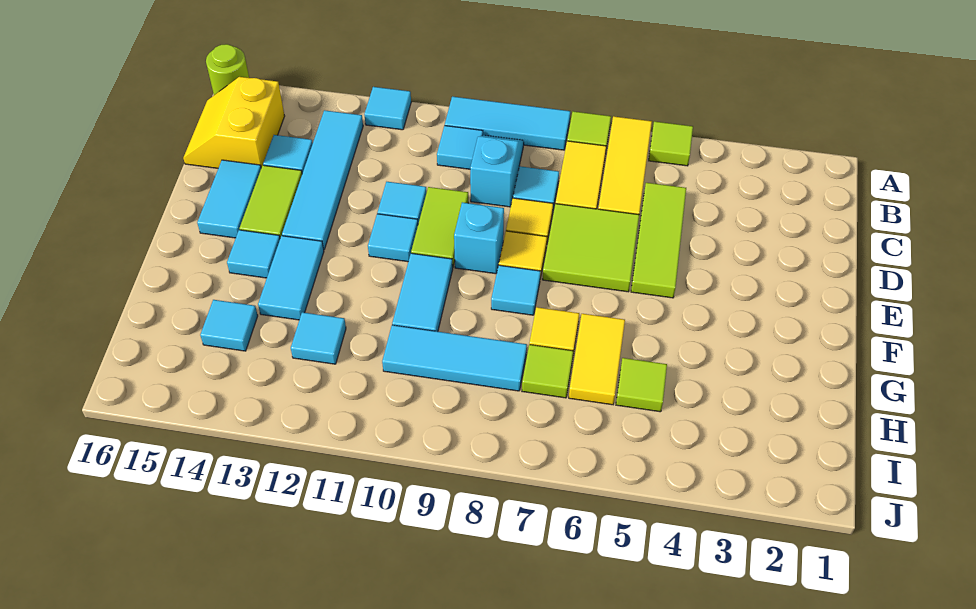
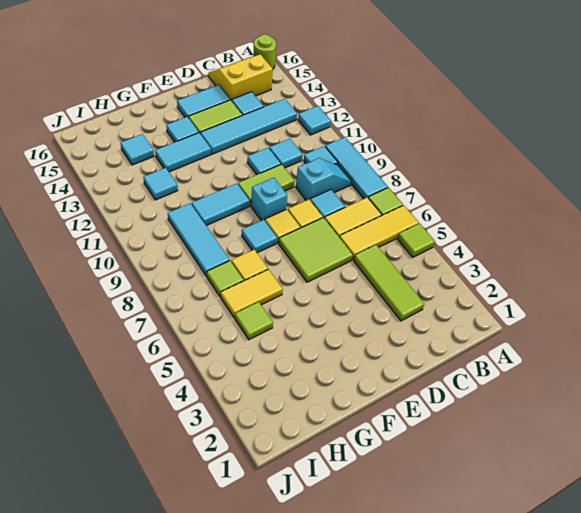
lime tile C5:E5 level 1 -> lime tile C3:C5 level 1
cyan tile E11 level 1 -> cyan tile C11 level 1

